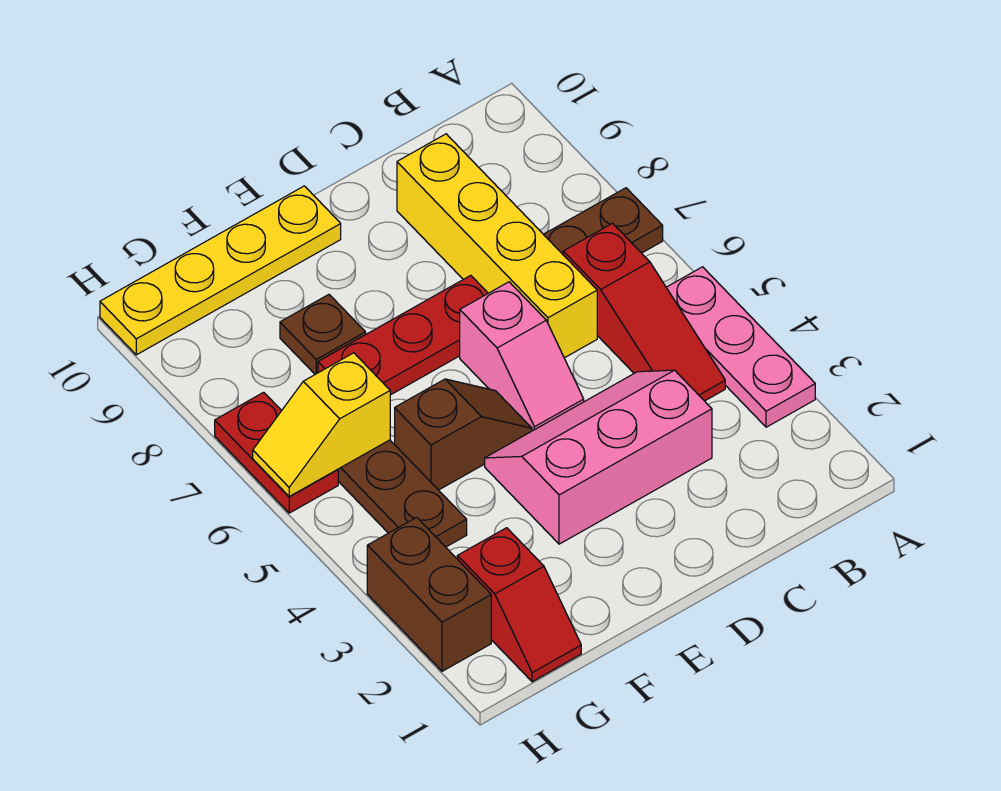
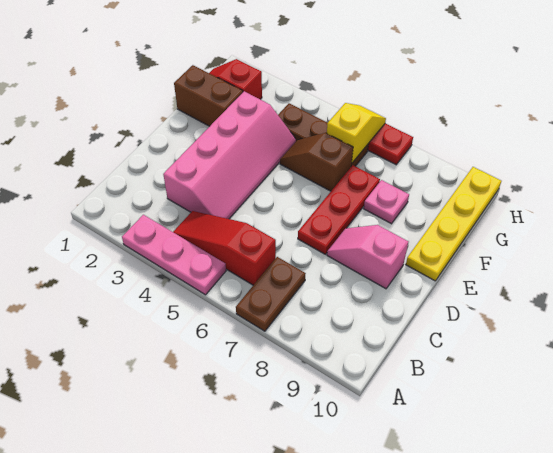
pink slope C3:E4 level 1 top 3 -> pink slope C3:F4 level 1 top 3
yellow brick C6:C9 level 1 -> none
pink slope D5:D6 level 1 top 6 -> pink slope D8:D9 level 1 top 9
brown slope E5:F5 level 1 top F -> brown slope F5:F6 level 1 top 6
brown plate F8 level 1 -> pink plate F8 level 1
brown brick H2:H3 level 1 -> brown brick F1:F2 level 1

